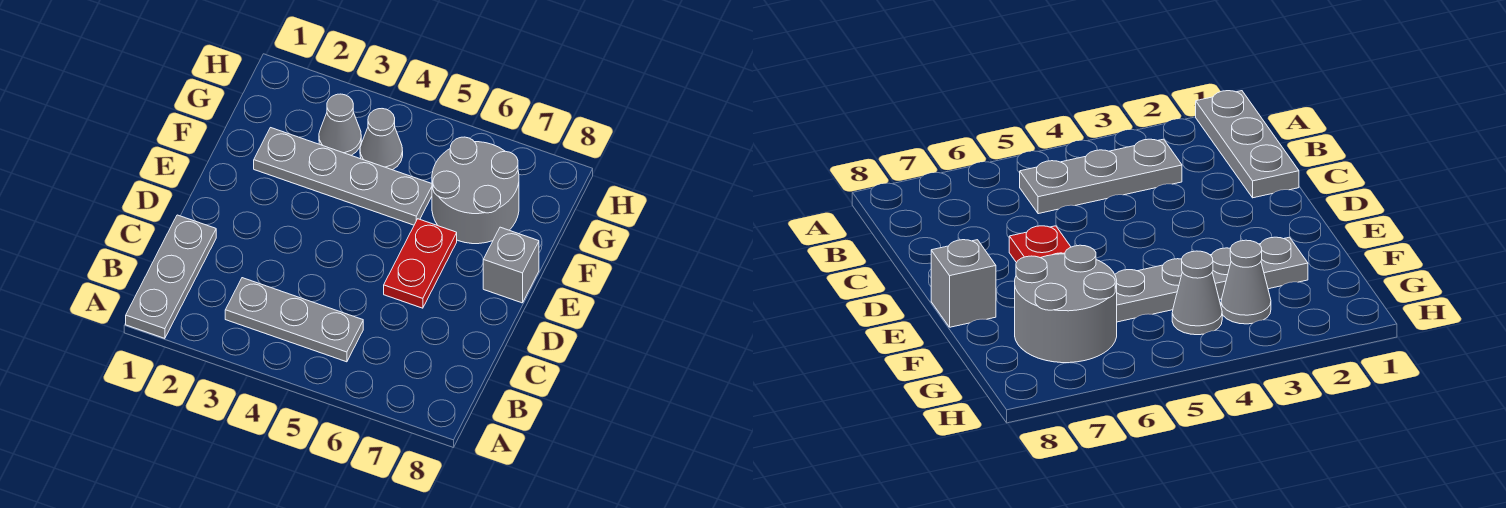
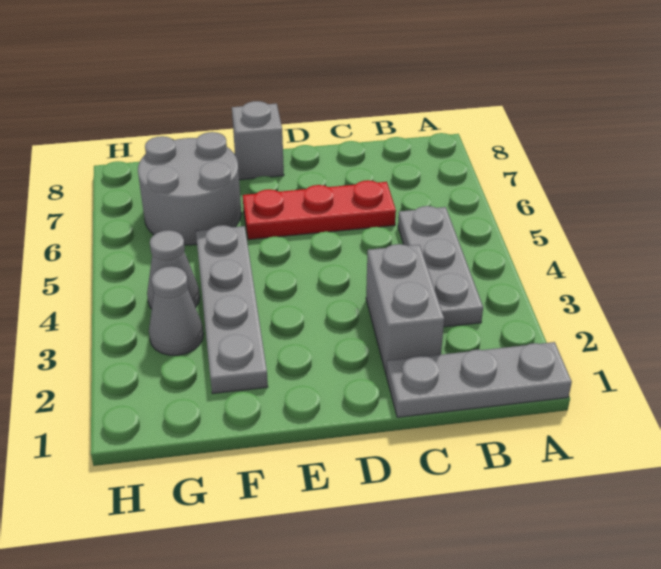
none -> grey brick C2:C3 level 1
red plate D6:E6 level 1 -> red plate C6:E6 level 1

